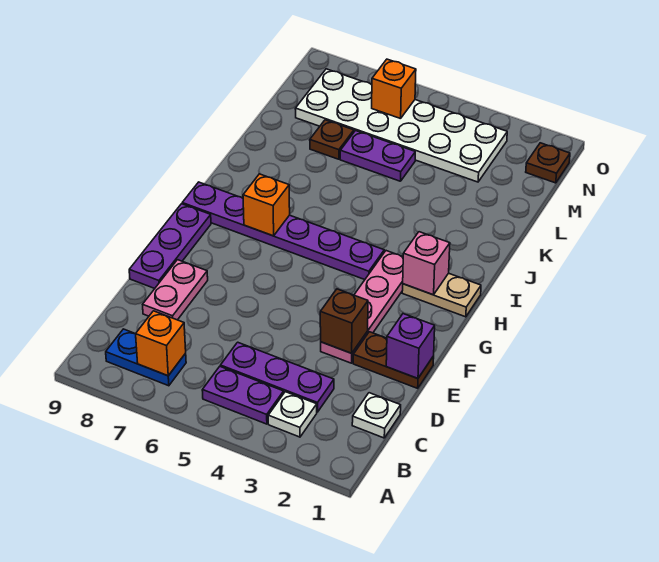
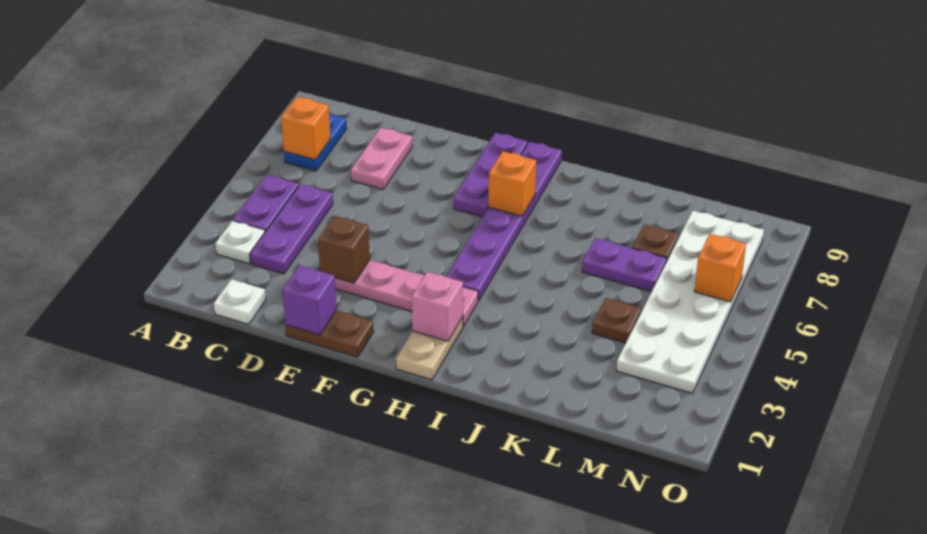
pink plate D8:E8 level 1 -> pink plate D7:D8 level 1
brown plate E1:E2 level 1 -> brown plate E1:F1 level 1
purple plate E9:G9 level 1 -> purple plate G7:G9 level 1
purple plate L5:L6 level 1 -> purple plate K6:L6 level 1
brown plate N1 level 1 -> brown plate L4 level 1

